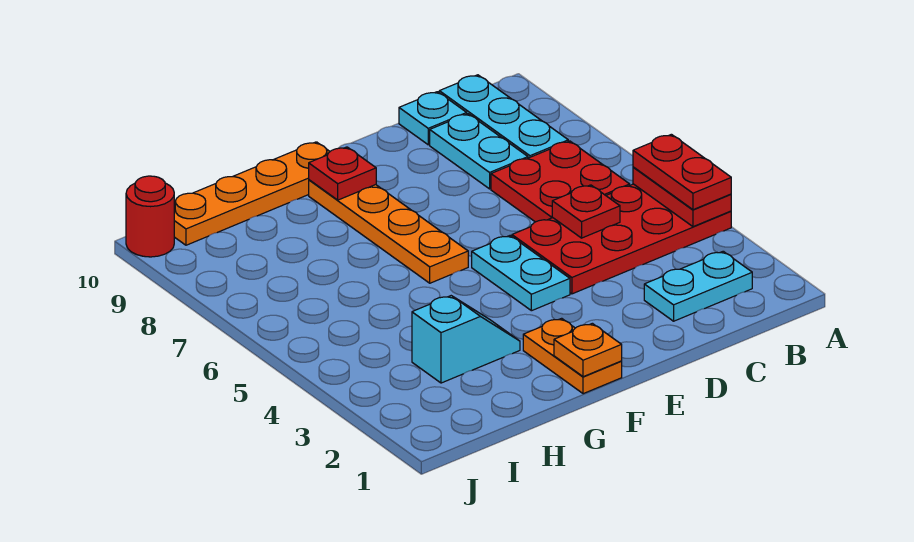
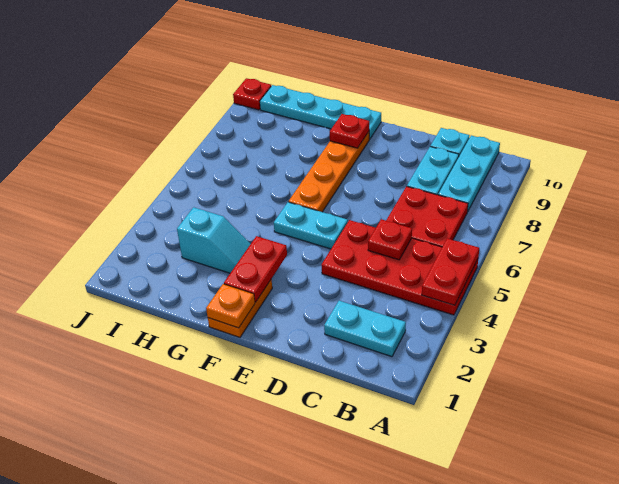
red plate A4:A5 level 3 -> red plate F2:F3 level 2
cyan plate E4:E5 level 1 -> cyan plate E5:F5 level 1
orange plate F10:I10 level 1 -> cyan plate F10:I10 level 1
red round brick J10 level 1 -> red plate J10 level 1

